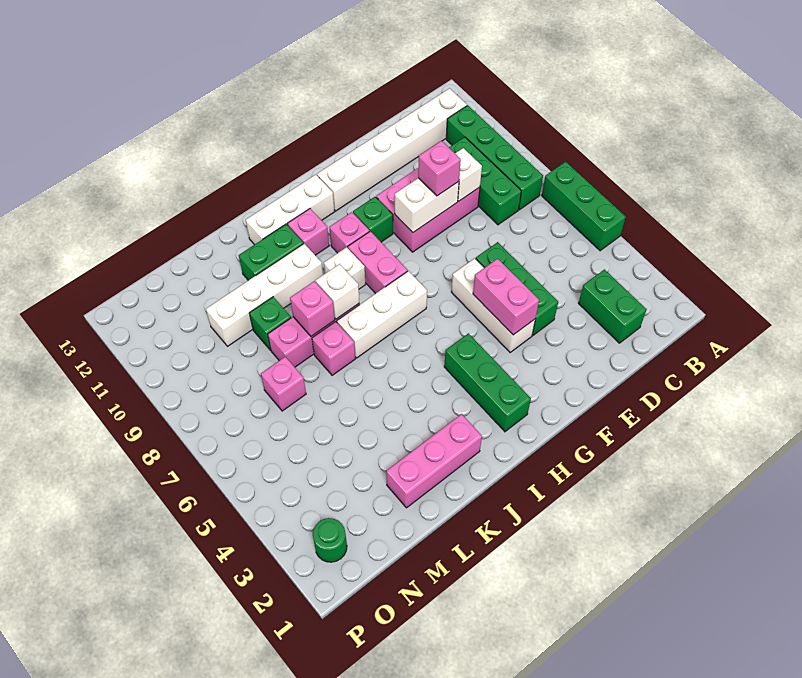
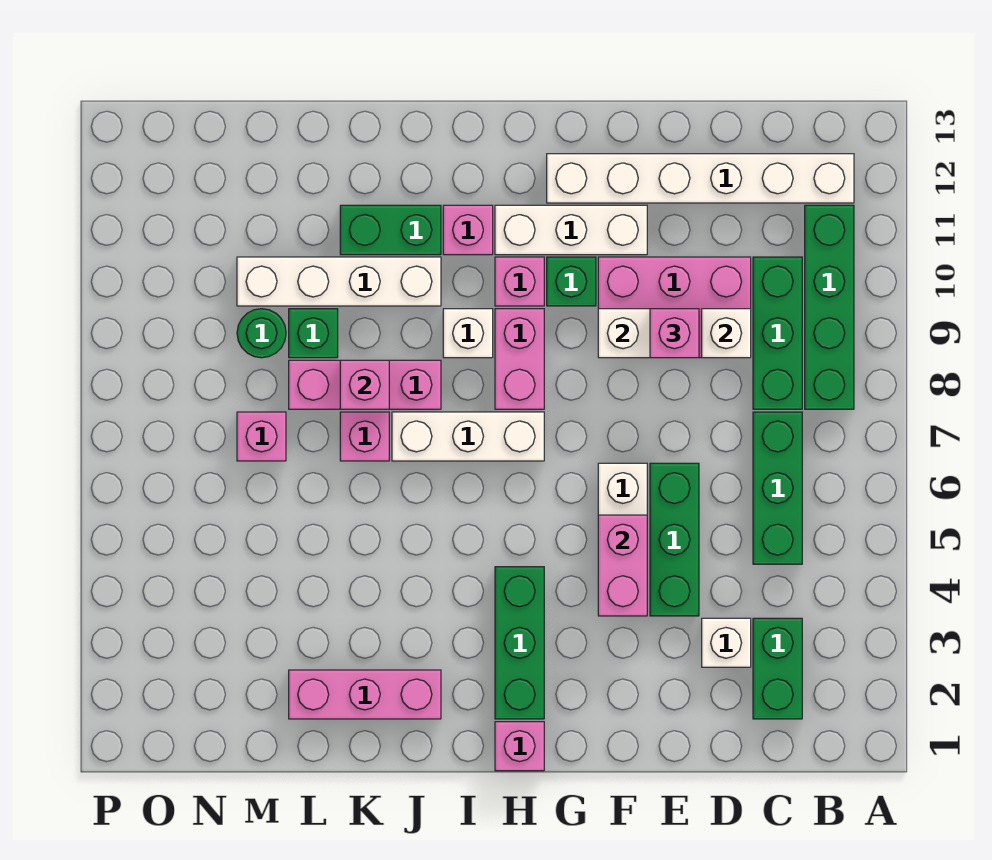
green brick A5:A7 level 1 -> green brick C5:C7 level 1
none -> pink brick H1 level 1
white brick H12:J12 level 1 -> white brick F11:H11 level 1
white brick J8 level 2 -> white brick D3 level 1
green round brick O2 level 1 -> green round brick M9 level 1

